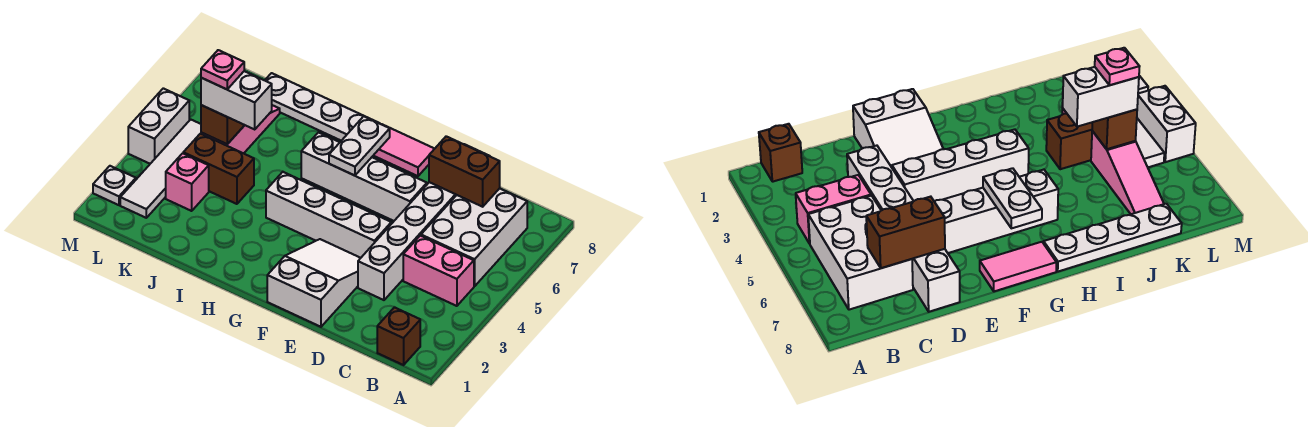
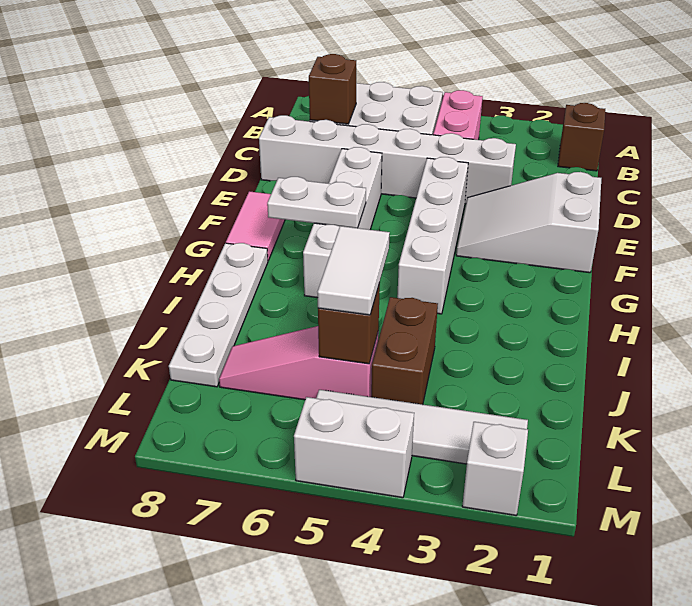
brown brick C7:D7 level 2 -> brown brick C7 level 2
white brick J5:K5 level 3 -> white tile J5:K5 level 3
pink brick K3 level 1 -> none
pink plate K5 level 4 -> none
white plate M2 level 1 -> white brick M2 level 1

